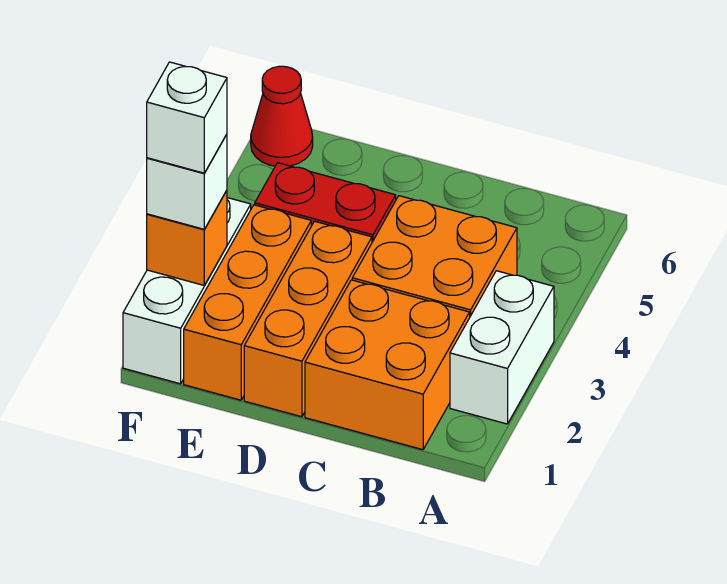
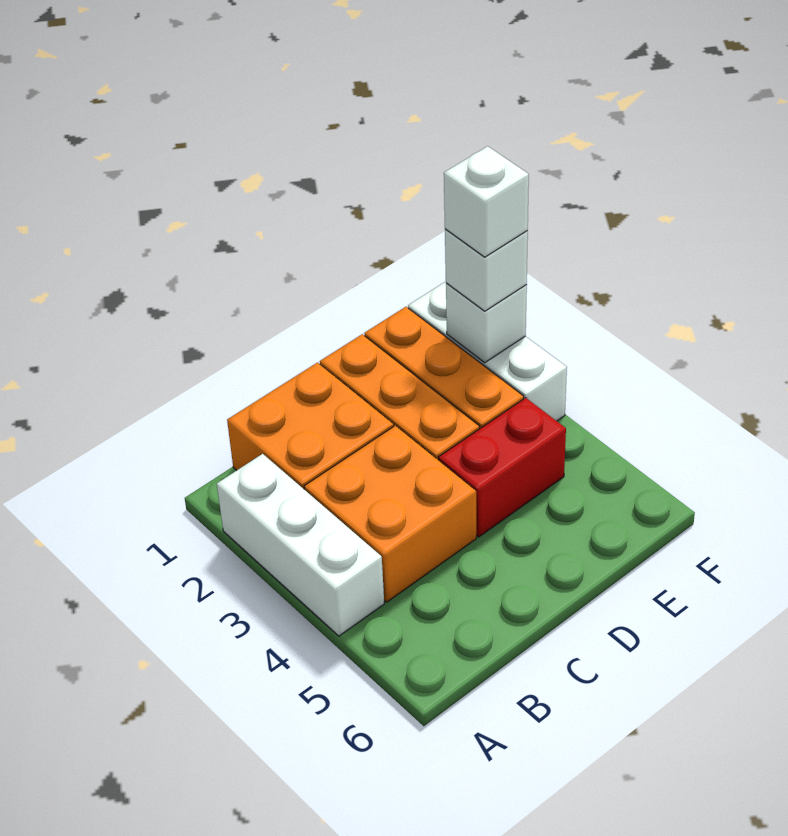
white brick A2:A3 level 1 -> white brick A2:A4 level 1
orange brick F2 level 2 -> white brick F2 level 2
red cone F6 level 1 -> none

